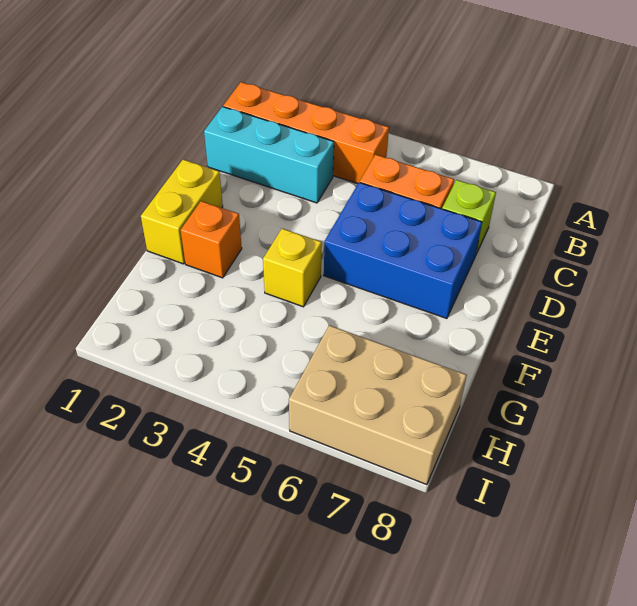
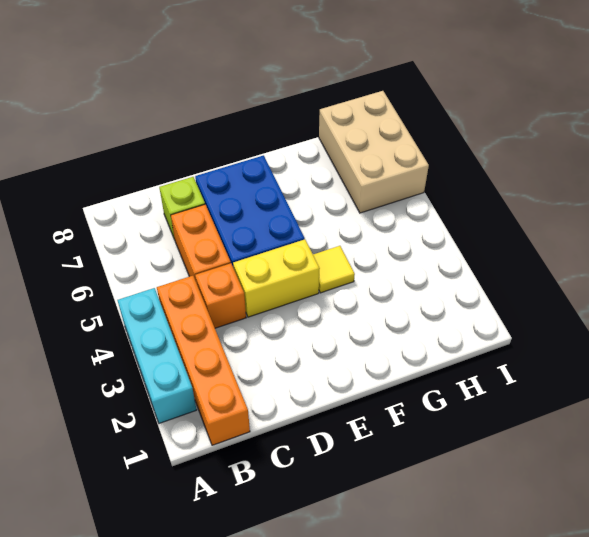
cyan brick C1:C3 level 1 -> cyan brick A2:A4 level 1
yellow brick E1:F1 level 1 -> yellow brick D4:E4 level 1
orange brick F2 level 1 -> orange brick C4 level 1
yellow brick F4 level 1 -> yellow tile F4 level 1

